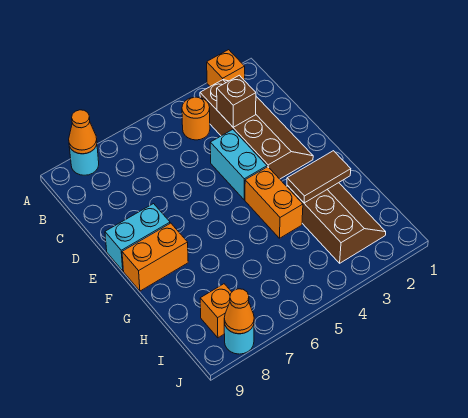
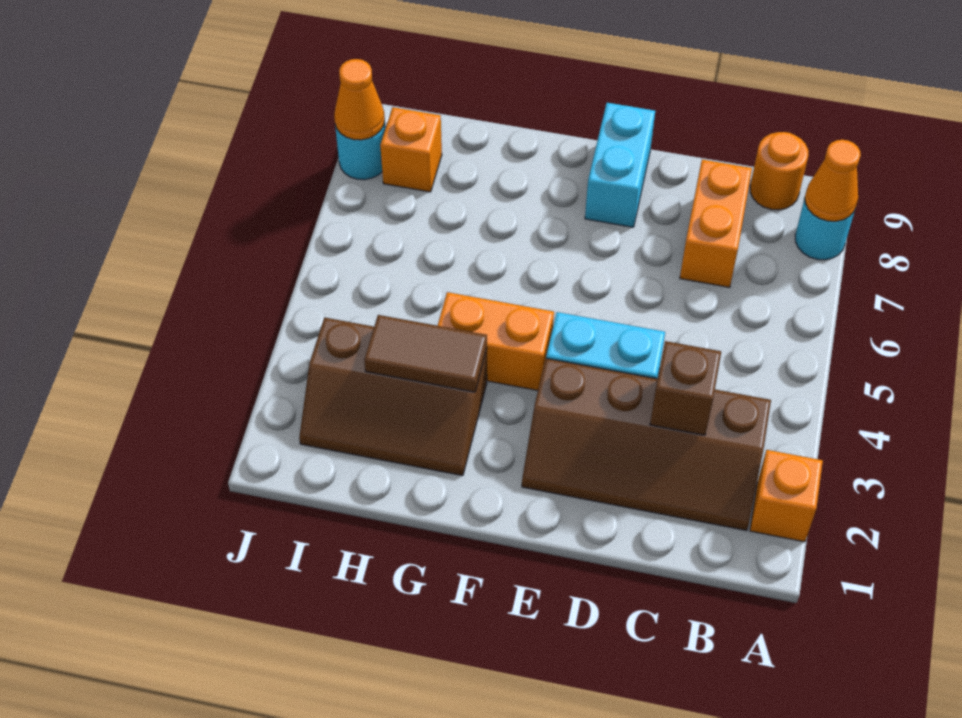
orange round brick B4 level 1 -> orange round brick B9 level 1
orange brick F8:F9 level 1 -> orange brick C7:C8 level 1
brown tile G2:G3 level 2 -> brown tile G3:H3 level 2

